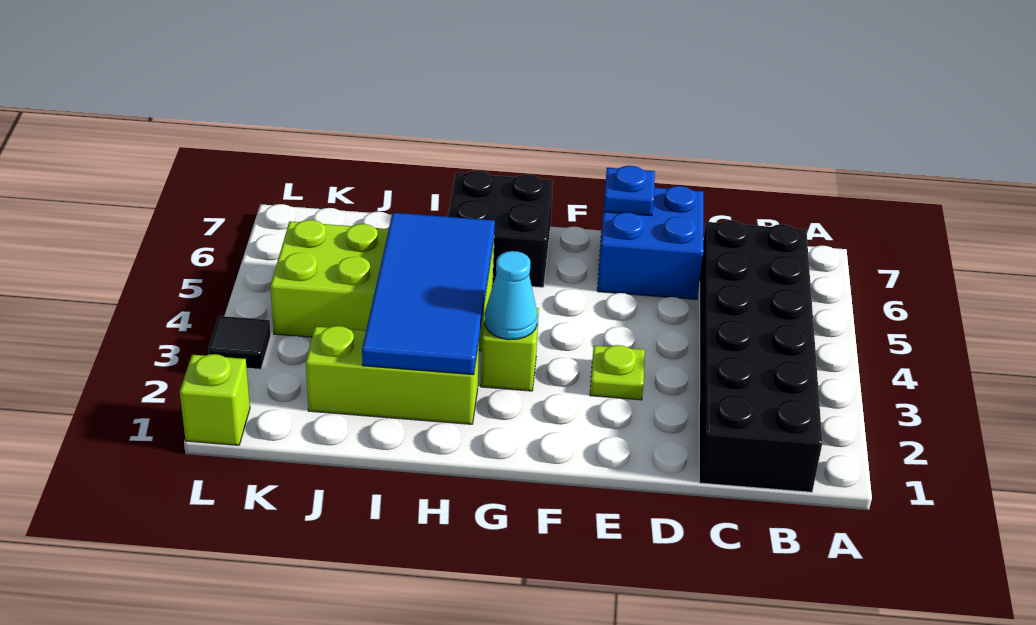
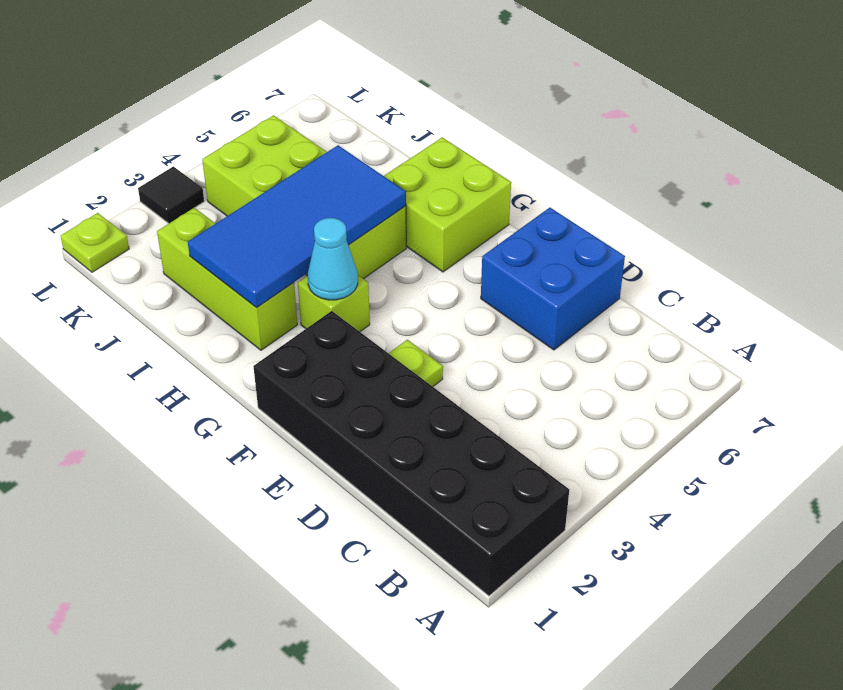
black brick B1:C6 level 1 -> black brick A1:F2 level 1
blue plate E7 level 2 -> none
black brick G6:H7 level 1 -> lime brick G6:H7 level 1
lime brick L1 level 1 -> lime plate L1 level 1

